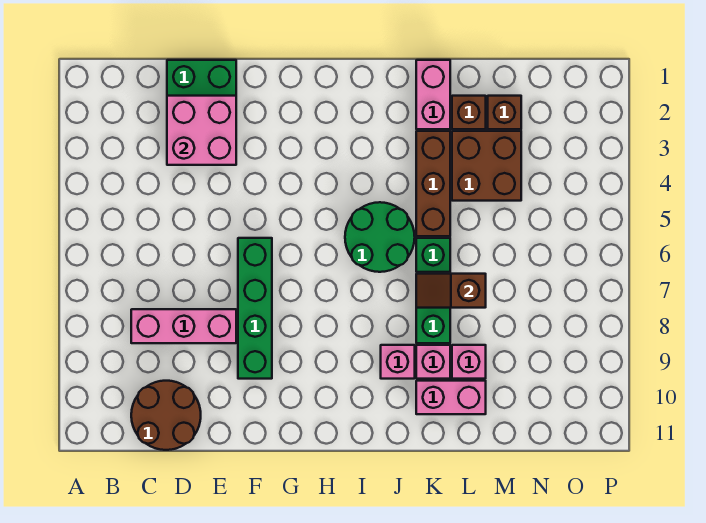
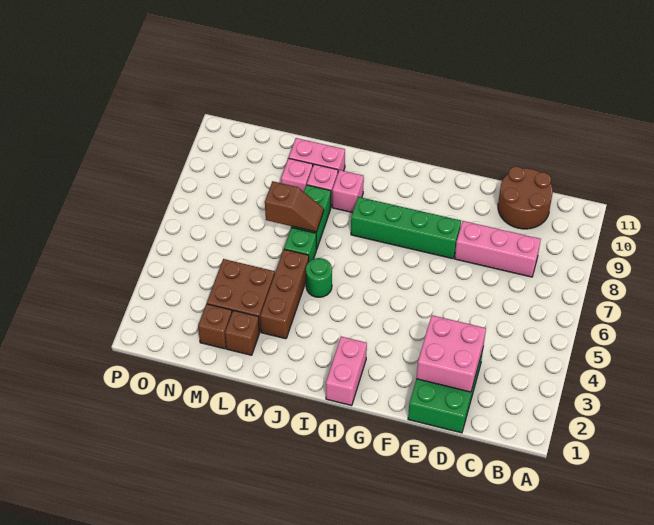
green brick F6:F9 level 1 -> green brick F8:I8 level 1
green round brick I5:J6 level 1 -> green round brick J5 level 1
pink brick K1:K2 level 1 -> pink brick H1:H2 level 1

